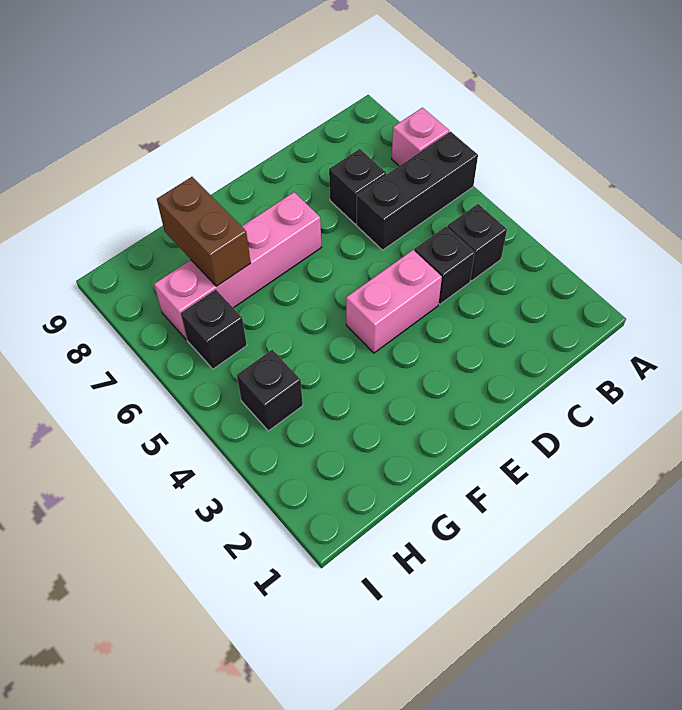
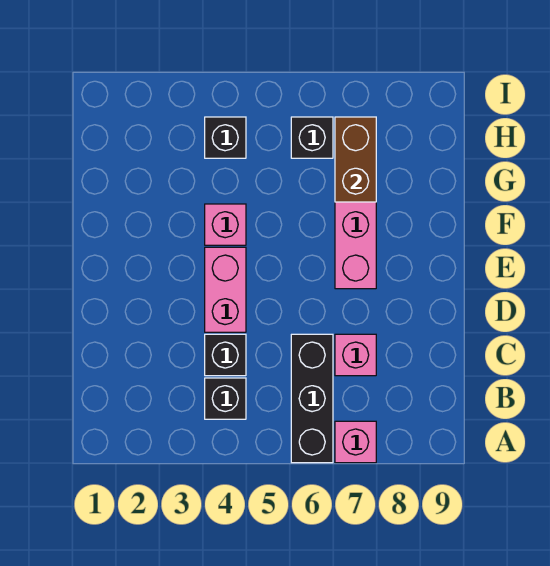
black brick C7 level 1 -> pink brick C7 level 1
none -> pink brick F4 level 1
brown brick G7:G8 level 2 -> brown brick G7:H7 level 2

